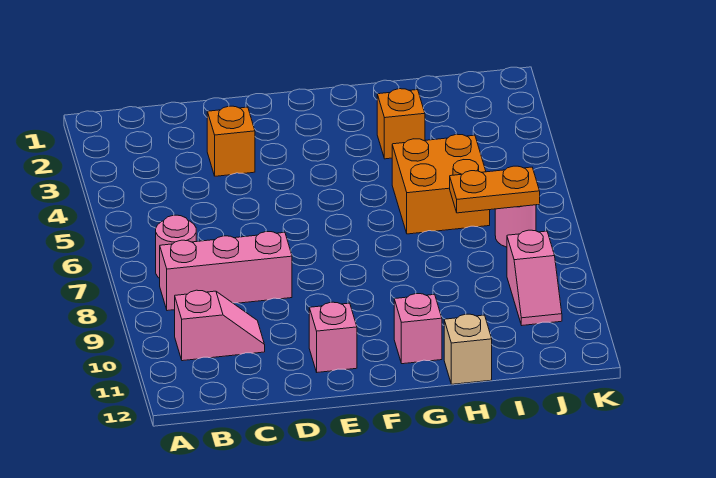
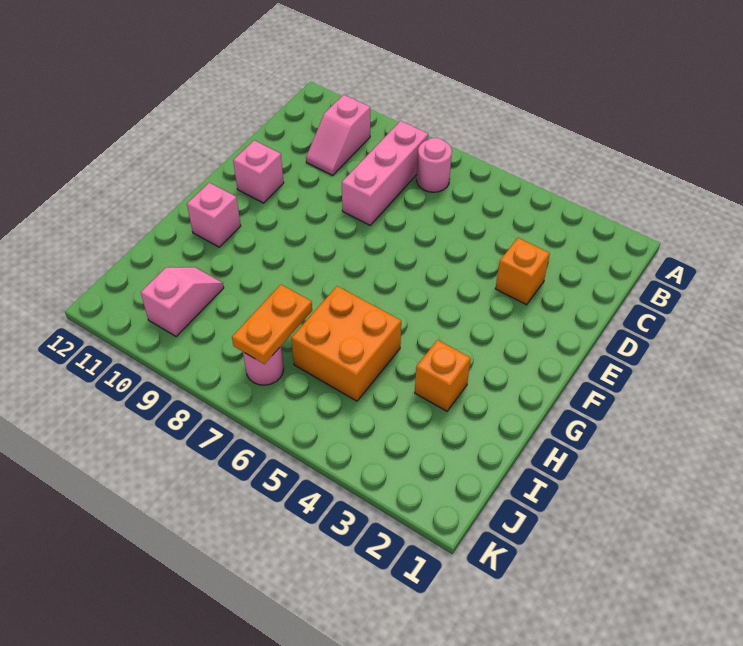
tan brick H12 level 1 -> none
pink slope J9:J10 level 1 top 9 -> pink slope I10:J10 level 1 top J

